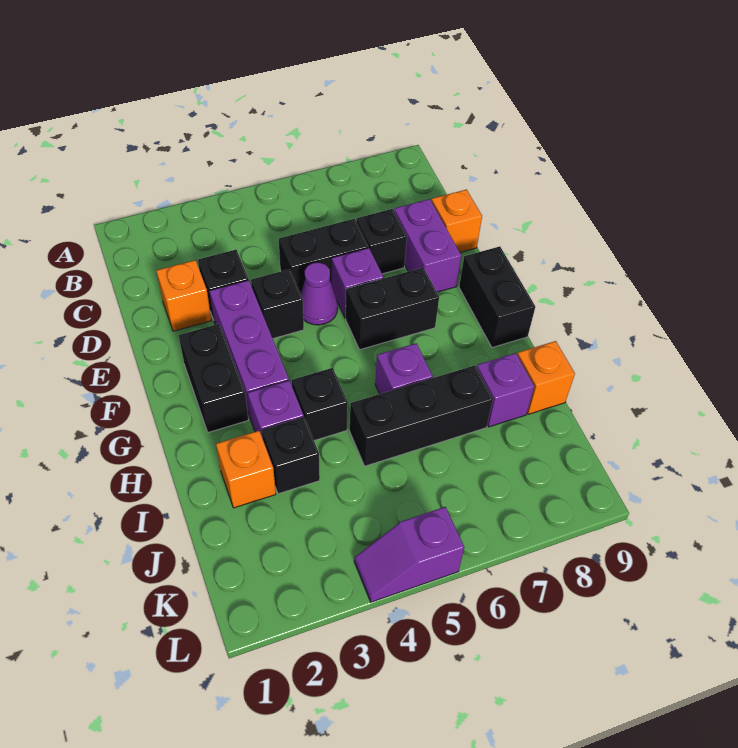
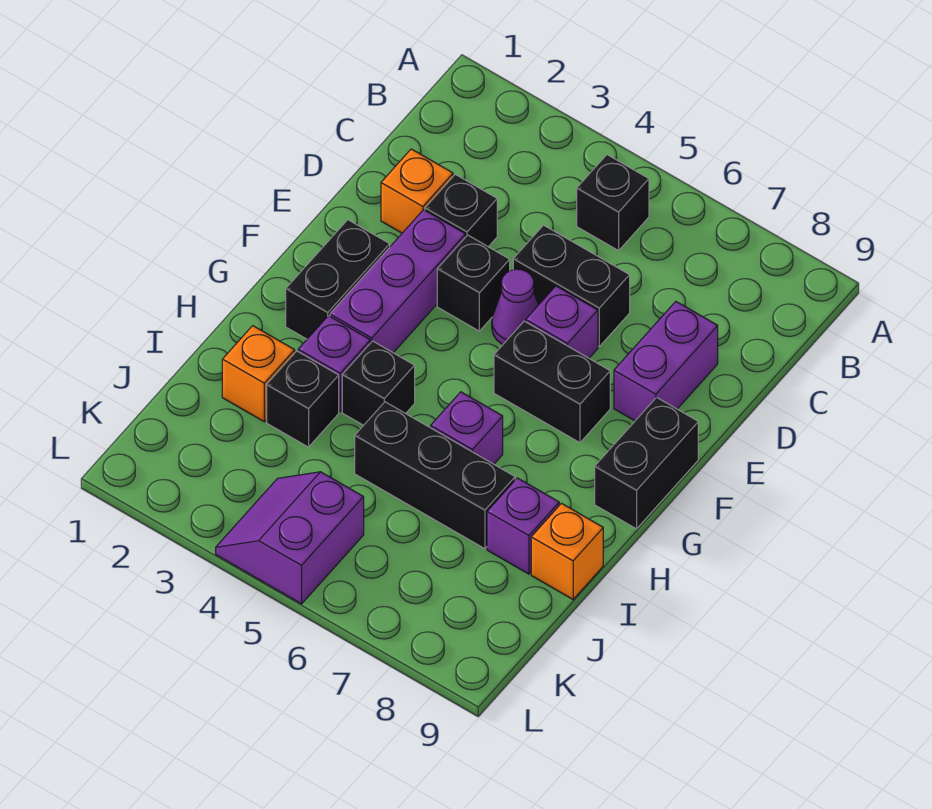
black brick D7 level 1 -> black brick B5 level 1
orange brick D9 level 1 -> none
purple slope L4:L5 level 1 top 5 -> purple slope K4:L5 level 1 top 5

